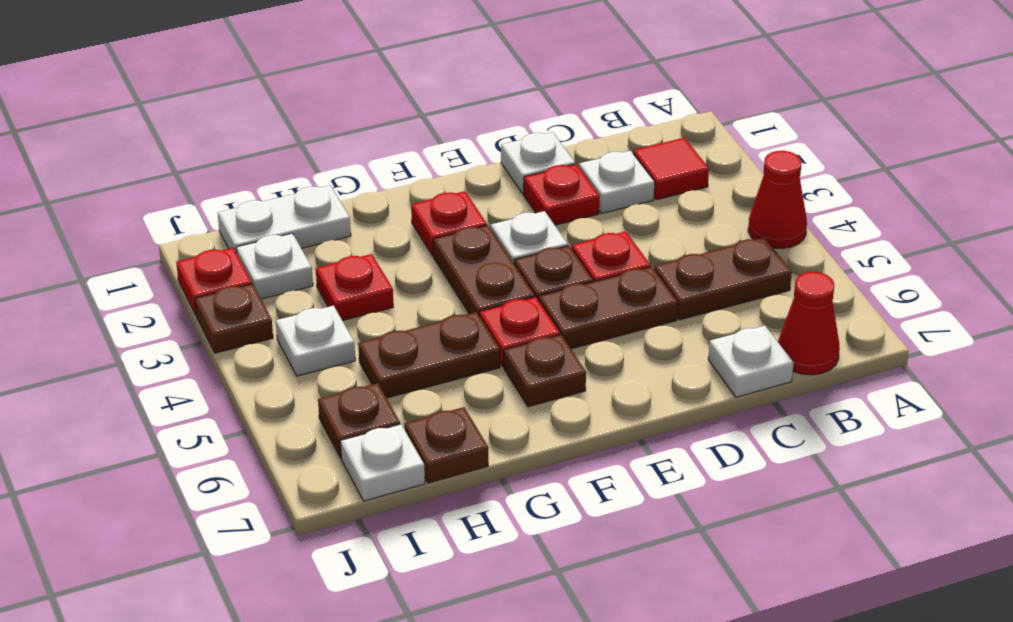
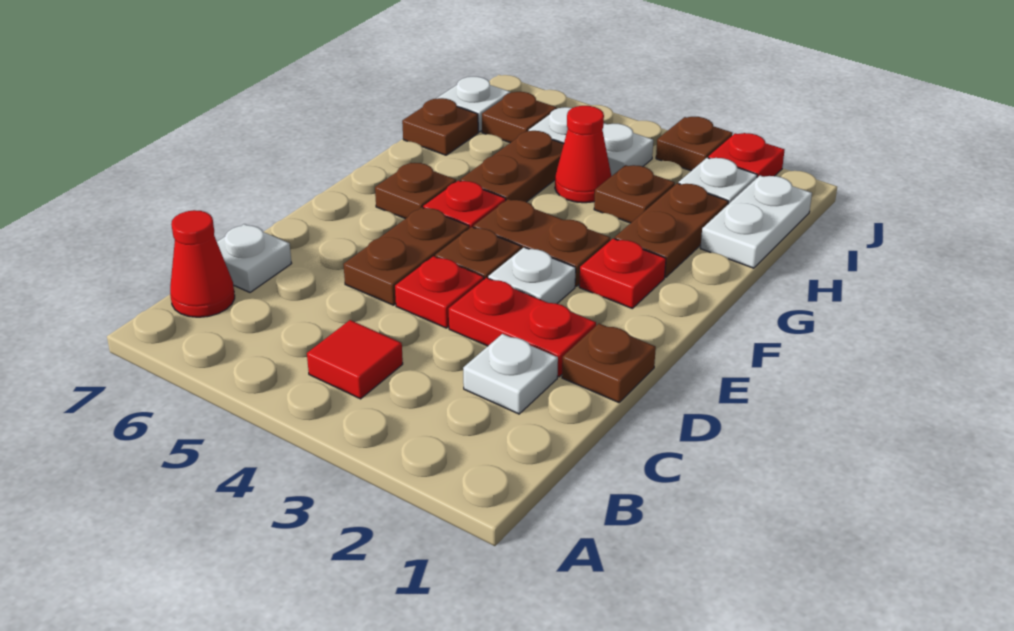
red cone A4 level 1 -> red cone H4 level 1
red tile B2 level 1 -> red tile B4 level 1
brown plate B5:C5 level 1 -> brown plate G2:H2 level 1
white plate D1 level 1 -> brown plate D1 level 1
red plate D2 level 1 -> red plate D2:D3 level 1
red plate H3 level 1 -> brown plate H3 level 1
white plate I4 level 1 -> white plate I4:I5 level 1

